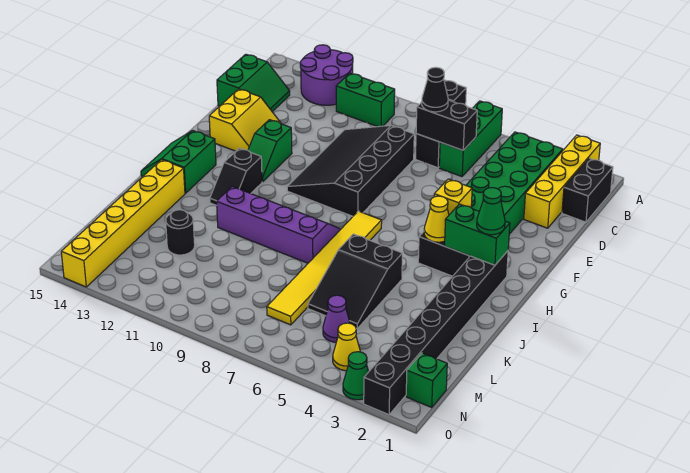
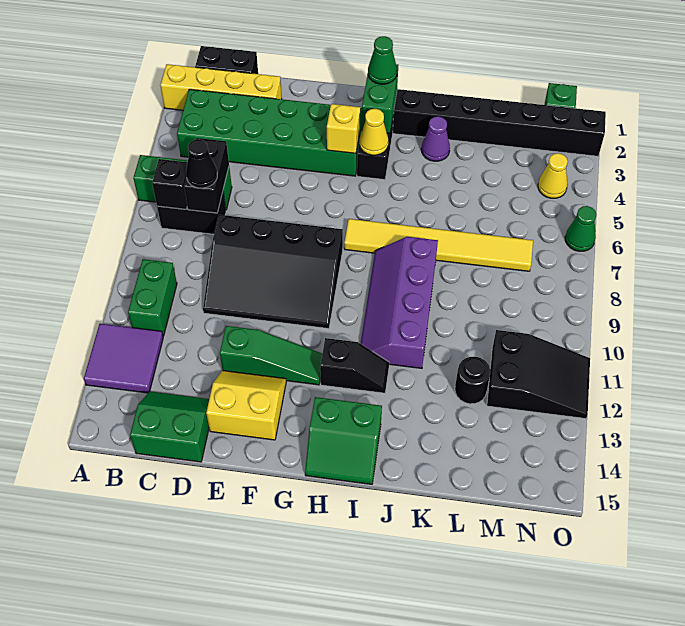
purple round brick A12:B13 level 1 -> purple tile A12:B13 level 1
green slope F12:G12 level 1 top F -> green slope E12:G12 level 1 top E
black slope J5:L6 level 1 top J -> black slope M11:O12 level 1 top M
yellow brick J14:O14 level 1 -> none
purple cone M5 level 1 -> purple cone J3 level 1
green cone O3 level 1 -> green cone O6 level 1

